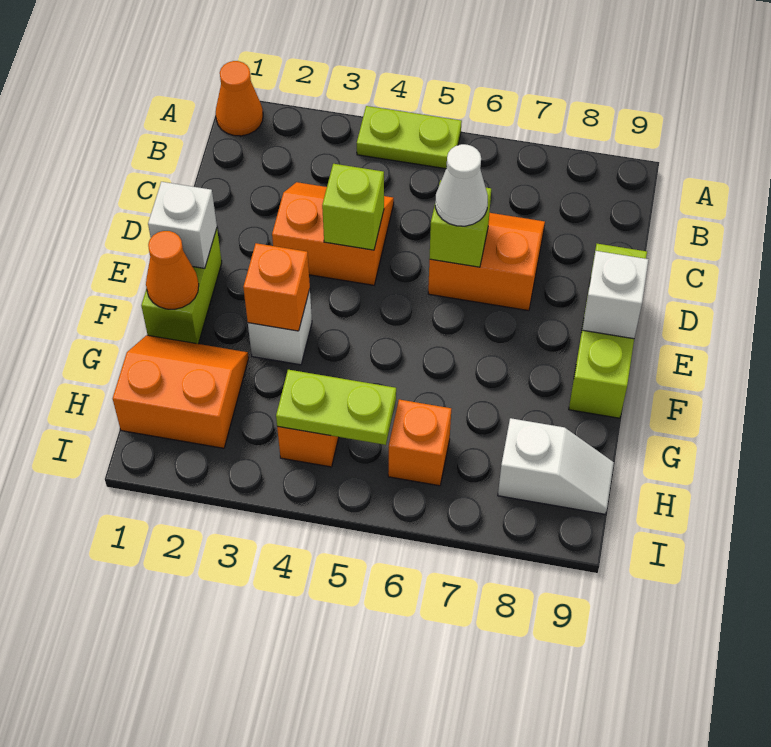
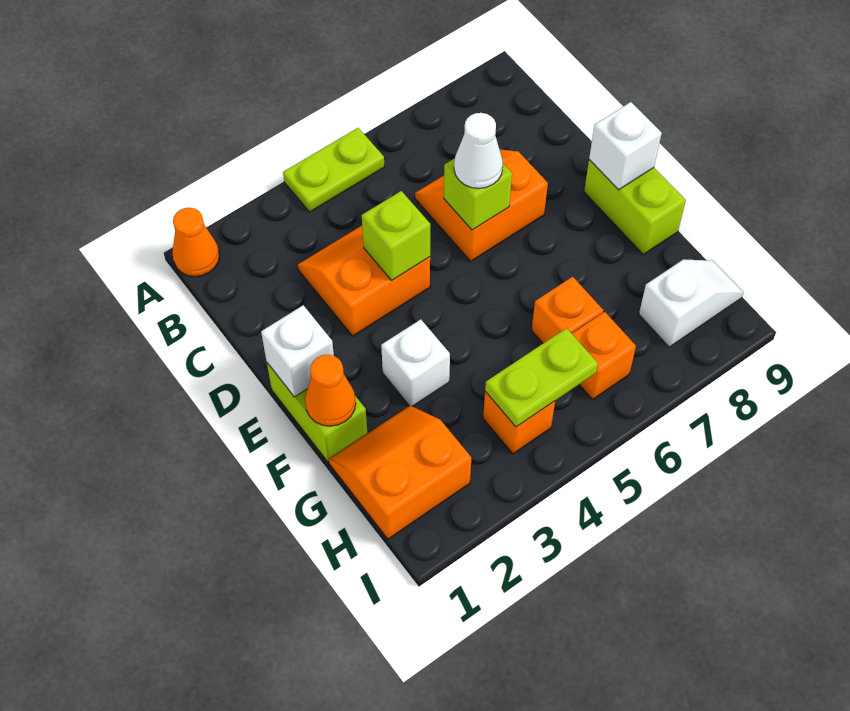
lime brick D9:F9 level 1 -> lime brick E9:F9 level 1
orange brick F3 level 2 -> orange brick G6 level 1

